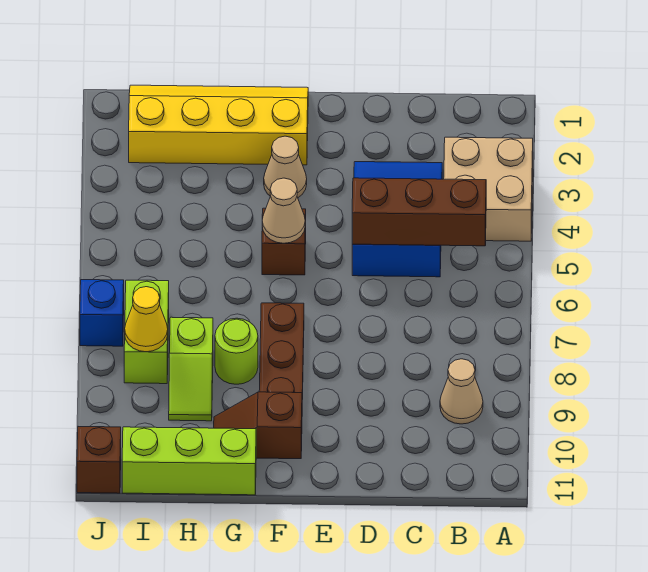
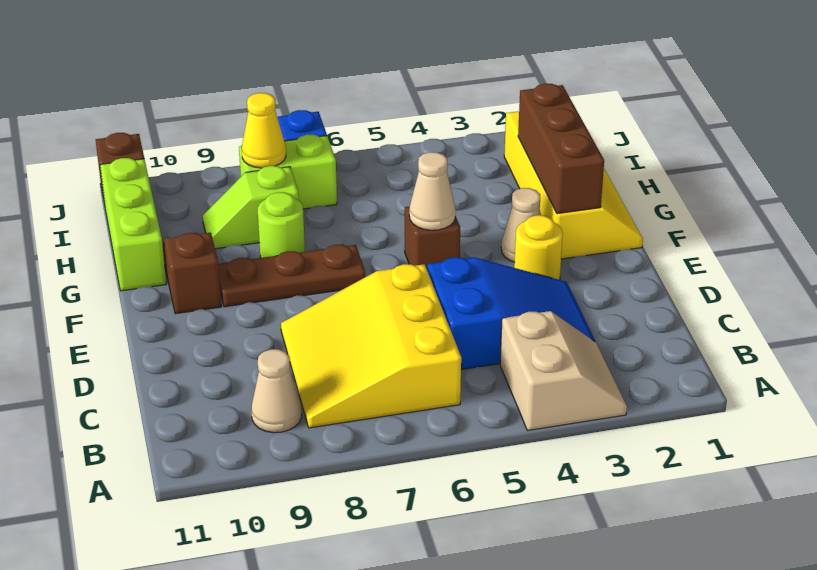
tan brick A3:B4 level 1 -> tan slope A3:B4 level 1 top 4
brown brick B5:D5 level 2 -> brown brick F2:H2 level 2
none -> yellow slope B6:D8 level 1 top 6
none -> yellow round brick E3 level 1

